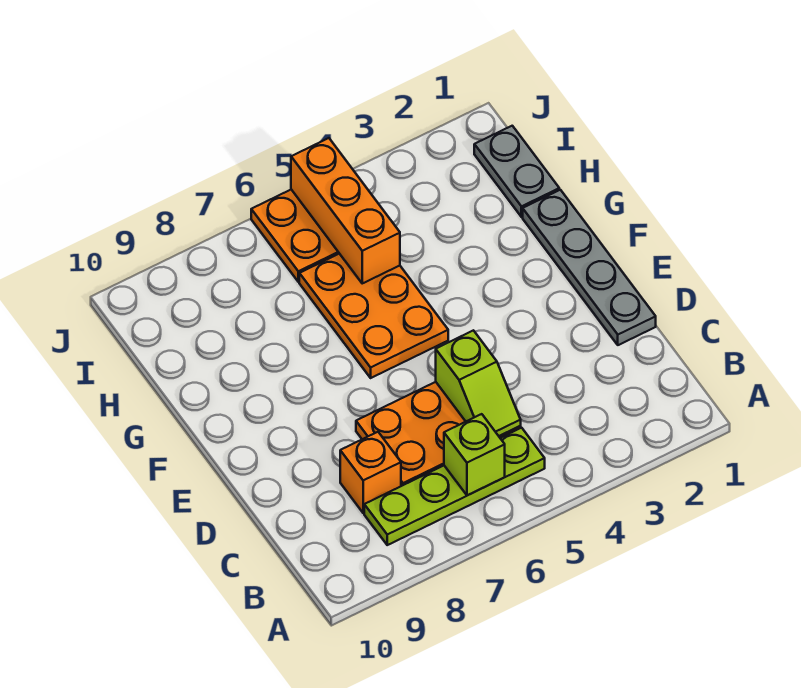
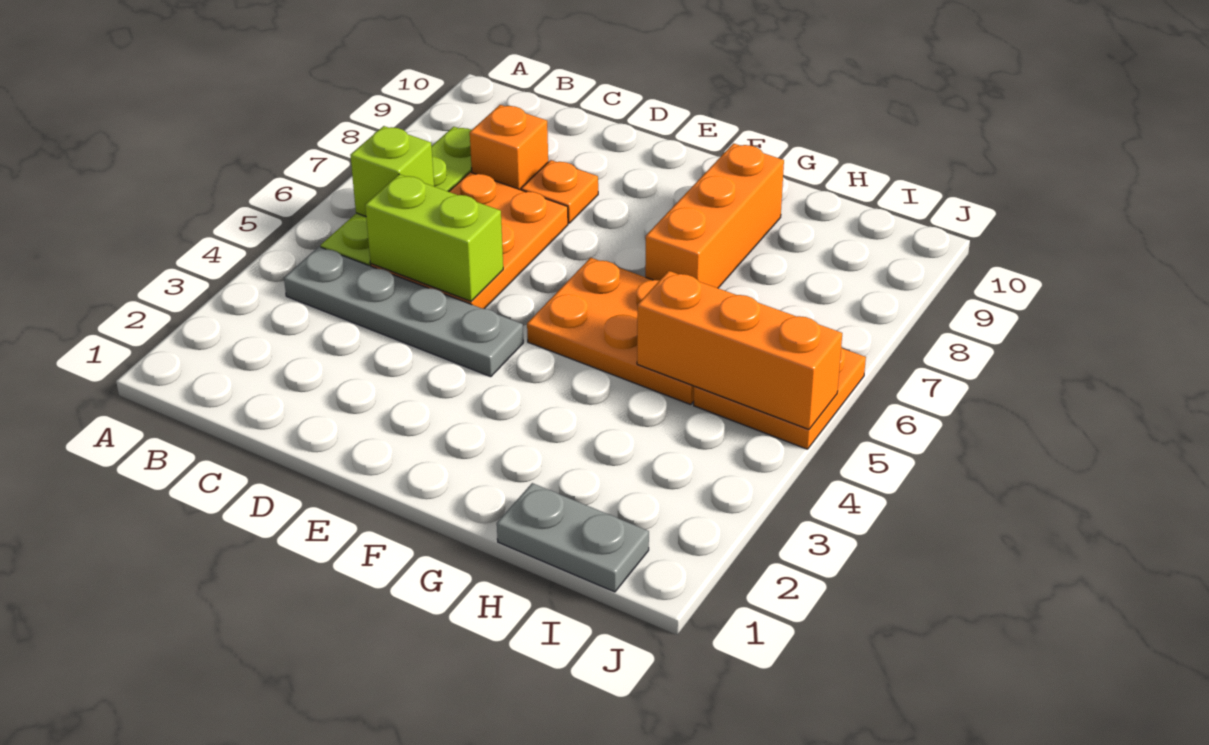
lime slope C5:D5 level 2 top D -> lime brick C5:D5 level 2
grey plate D1:G1 level 1 -> grey plate B4:E4 level 1
none -> orange plate D8 level 1
none -> orange brick G7:G9 level 1

